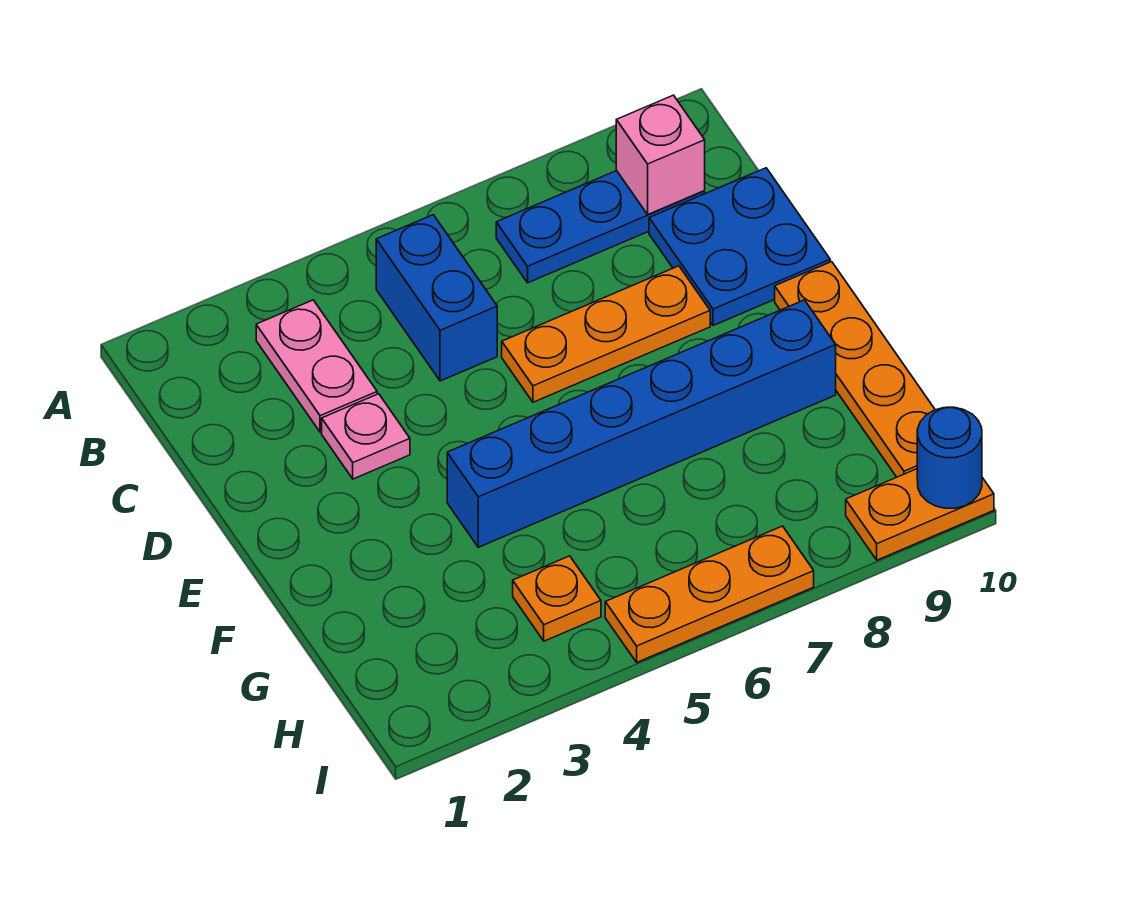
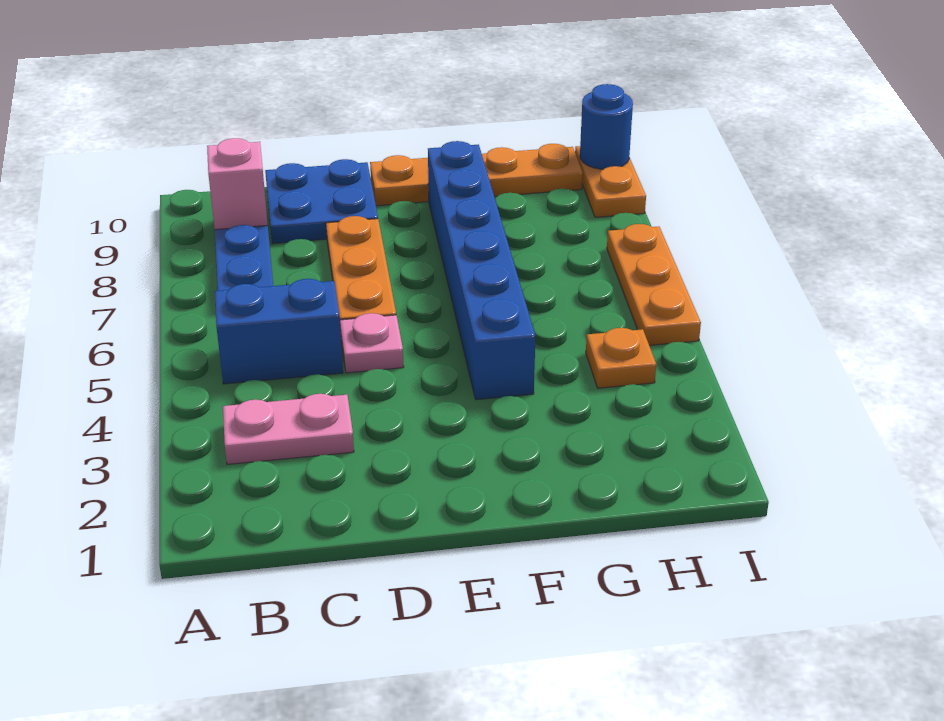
pink plate D3 level 1 -> pink plate D5 level 1

